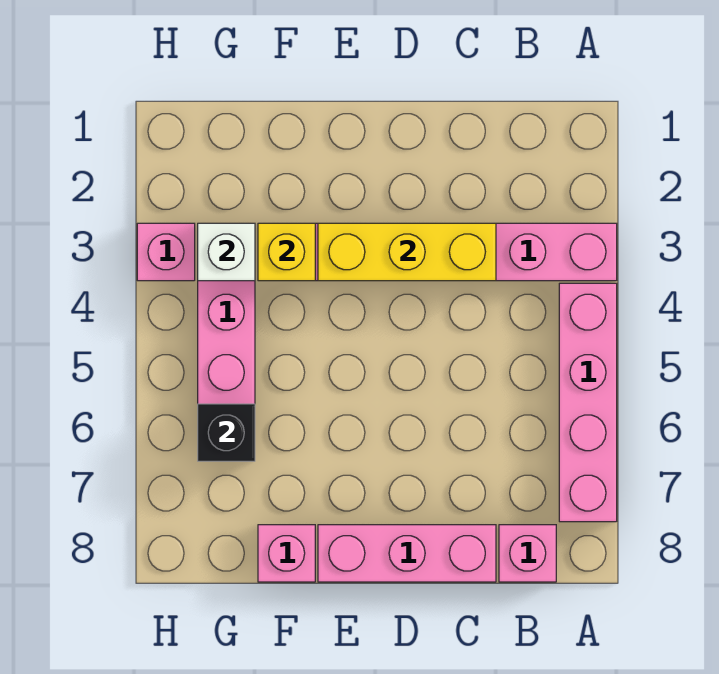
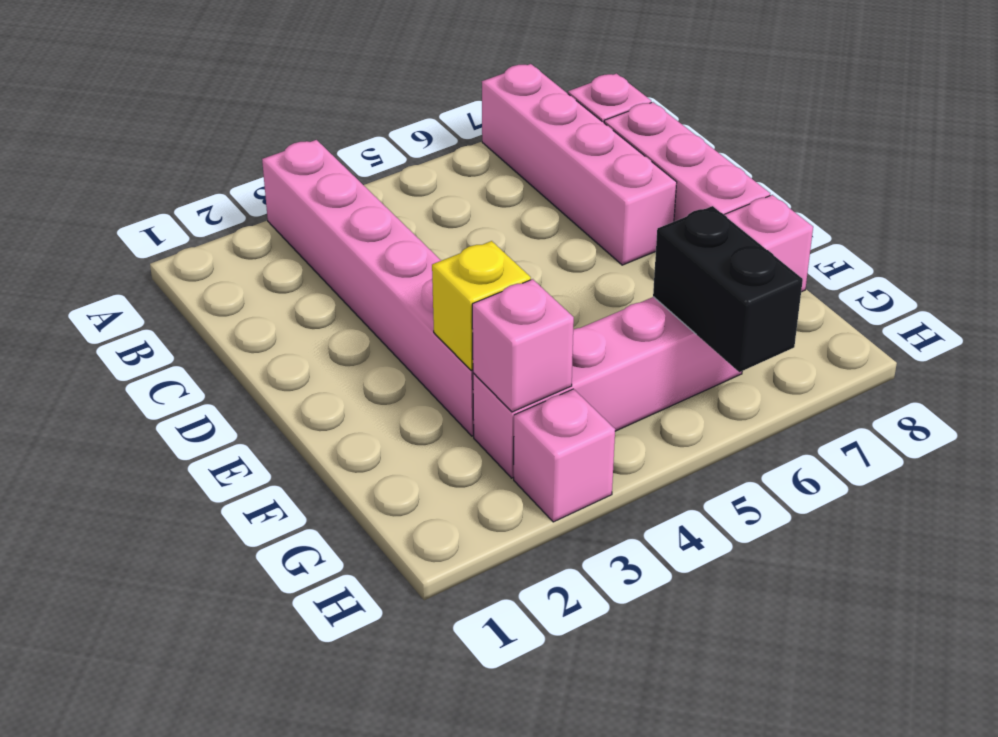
pink brick A4:A7 level 1 -> pink brick A7:D7 level 1
yellow brick C3:E3 level 2 -> none
white brick G3 level 2 -> pink brick G3 level 2
black brick G6 level 2 -> black brick G6:H6 level 2

